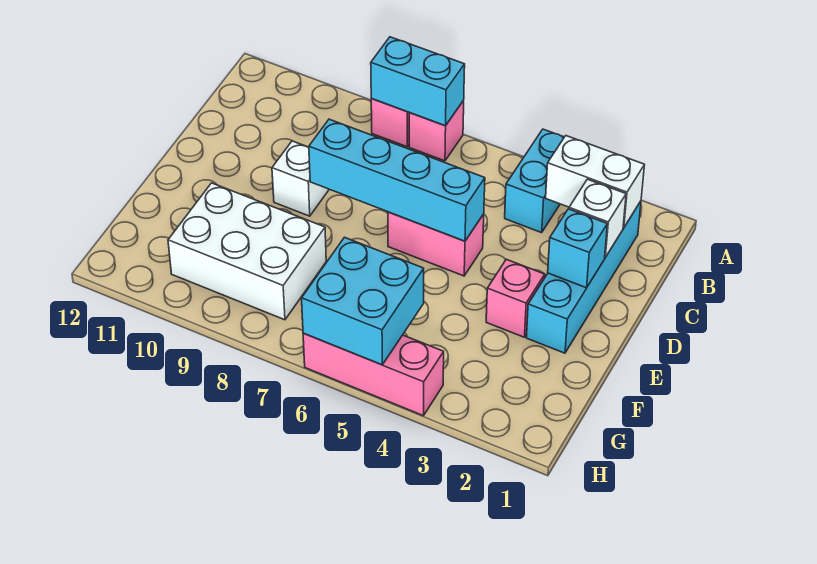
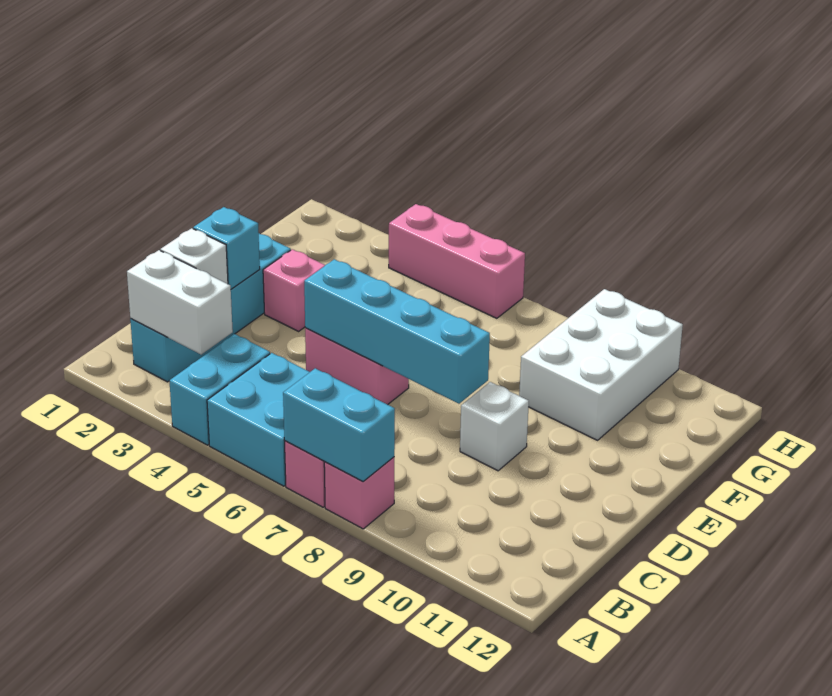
white brick F8:G10 level 1 -> white brick F9:H10 level 1
cyan brick G5:H6 level 2 -> cyan brick A5:B6 level 1

